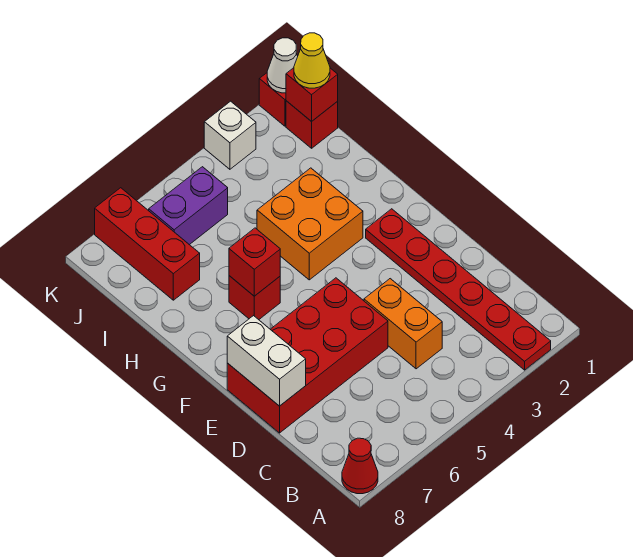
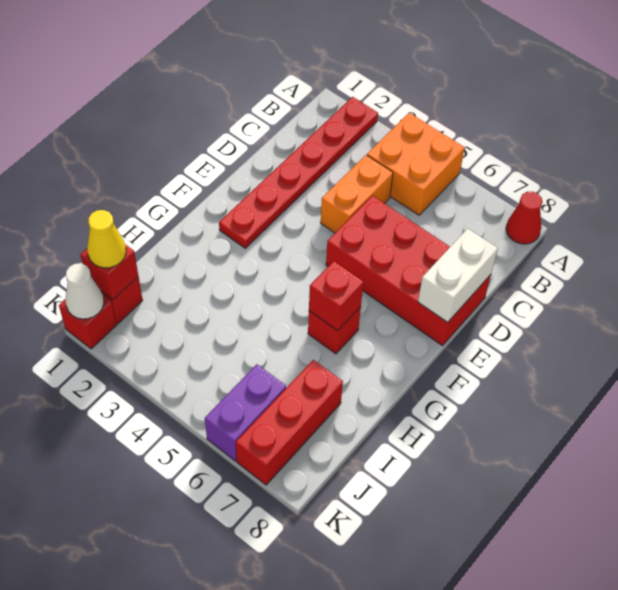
orange brick G3:H4 level 1 -> orange brick A4:B5 level 1
purple brick J5:J6 level 1 -> purple brick J6:K6 level 1
white brick K3 level 1 -> none

